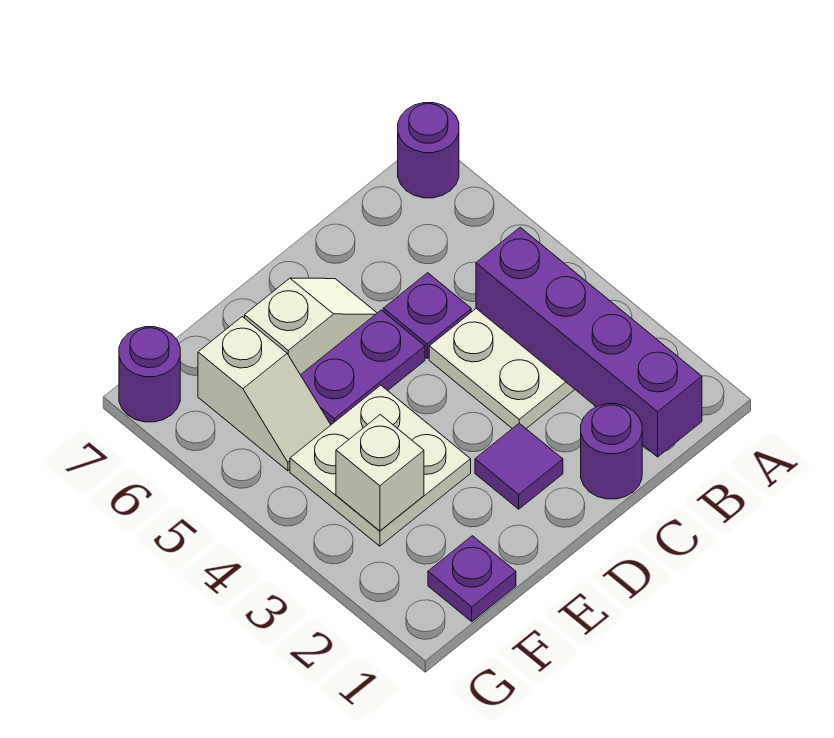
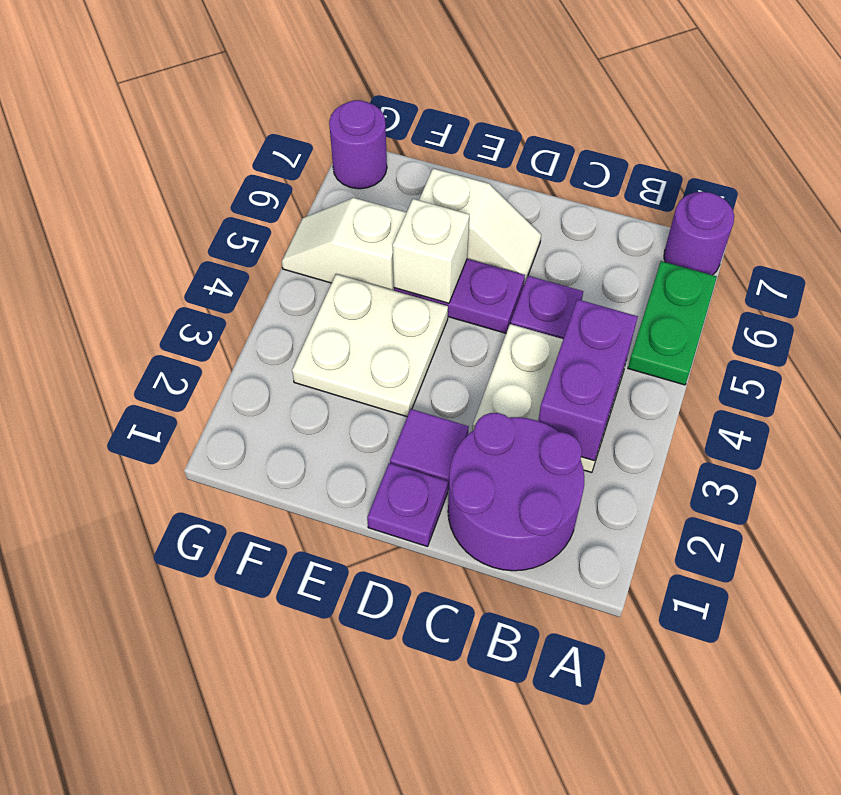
none -> green plate A5:A6 level 1
purple brick B1:B4 level 2 -> purple brick B3:B4 level 2
purple round brick C1 level 1 -> purple round brick B1:C2 level 1
purple plate F1 level 1 -> purple plate D1 level 1
white brick F3 level 2 -> white brick E5 level 2
white slope F5:F6 level 1 top 6 -> white slope F5:G5 level 1 top F

